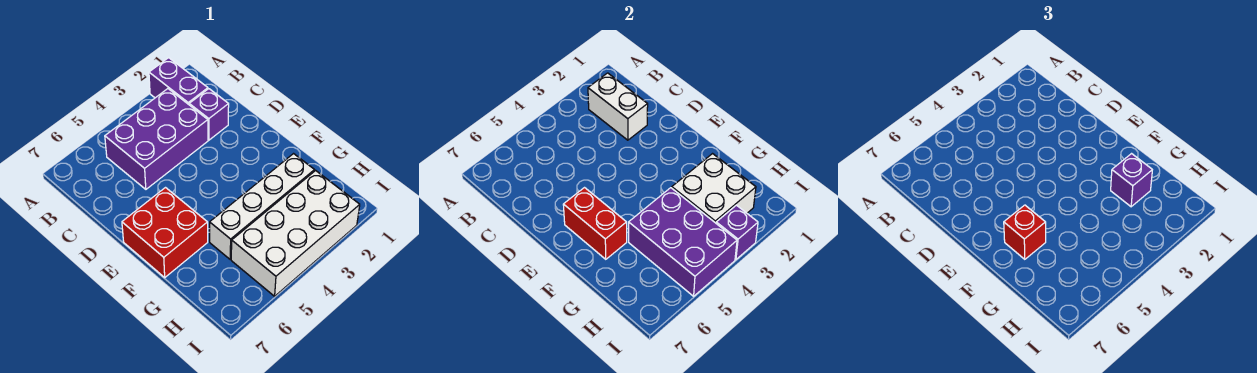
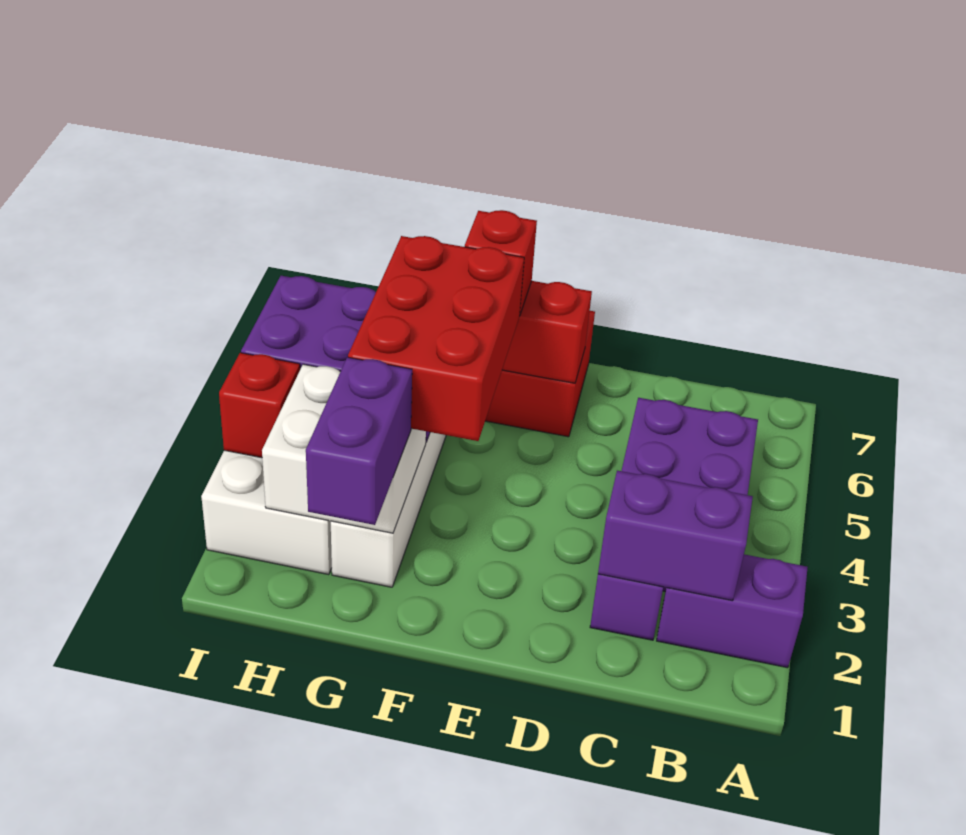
white brick B2:C2 level 2 -> purple brick B2:C2 level 2
none -> red brick F3:G5 level 3
purple brick G2 level 3 -> purple brick G1:G2 level 3
purple brick I3 level 2 -> red brick I3 level 2

